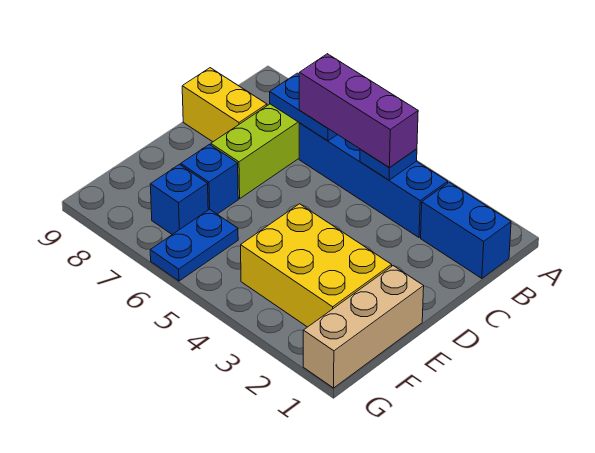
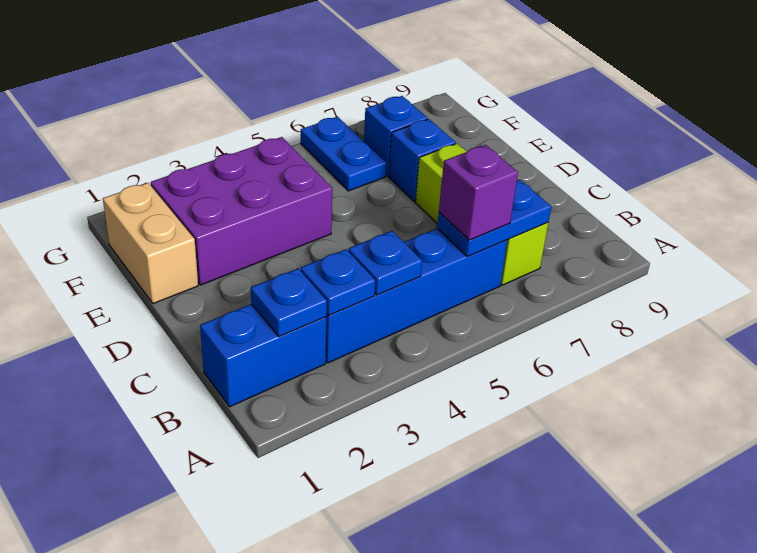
none -> blue plate B2 level 2
none -> blue plate B3 level 2
purple brick B4:B6 level 3 -> purple brick B6 level 3
yellow brick C8:C9 level 1 -> none
tan brick E1:G1 level 1 -> tan brick E1:F1 level 1
yellow brick E2:F4 level 1 -> purple brick E2:F4 level 1

